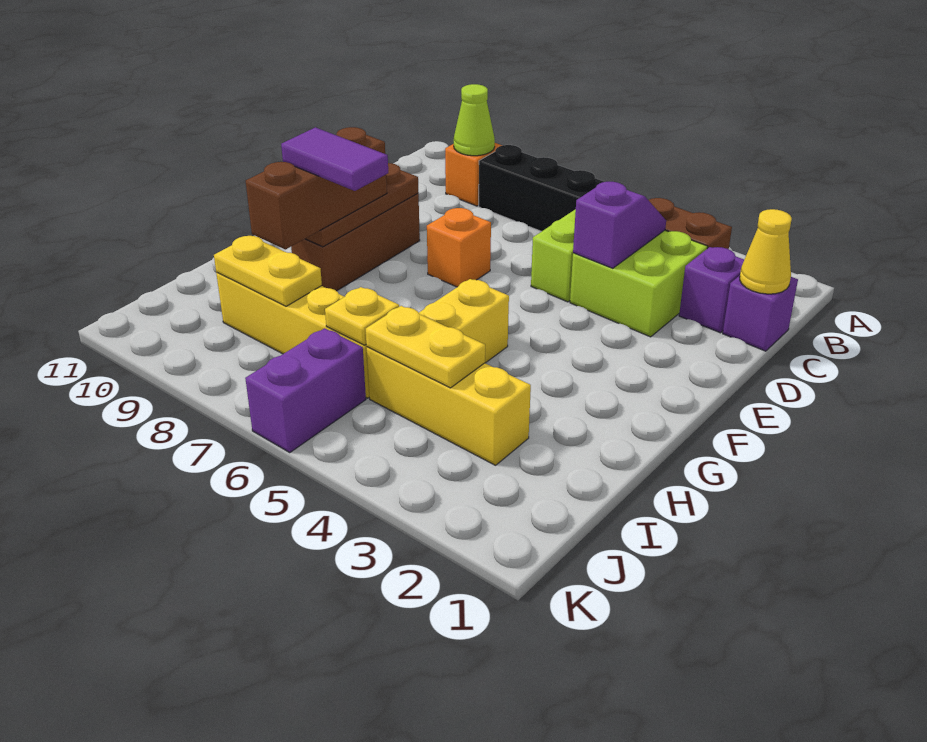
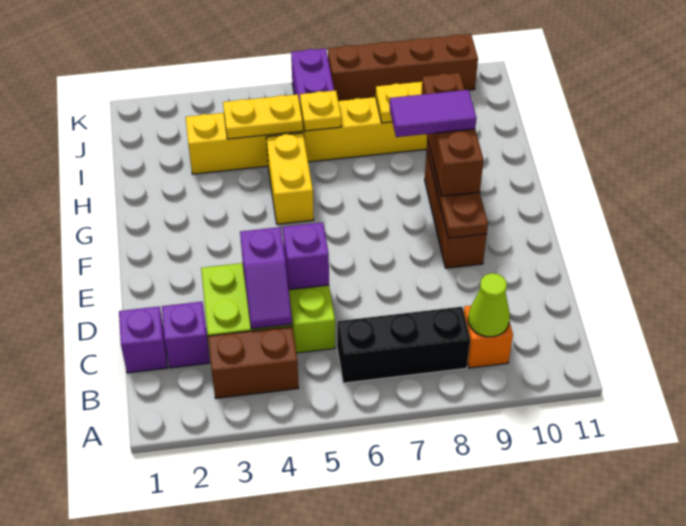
yellow cone C1 level 2 -> none
none -> purple brick D5 level 2
orange brick E7 level 1 -> none
none -> brown brick K7:K10 level 1

